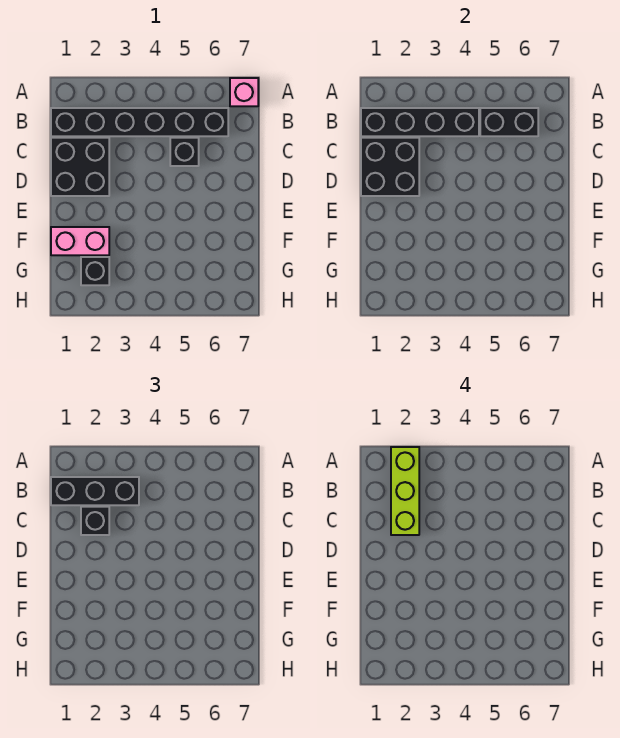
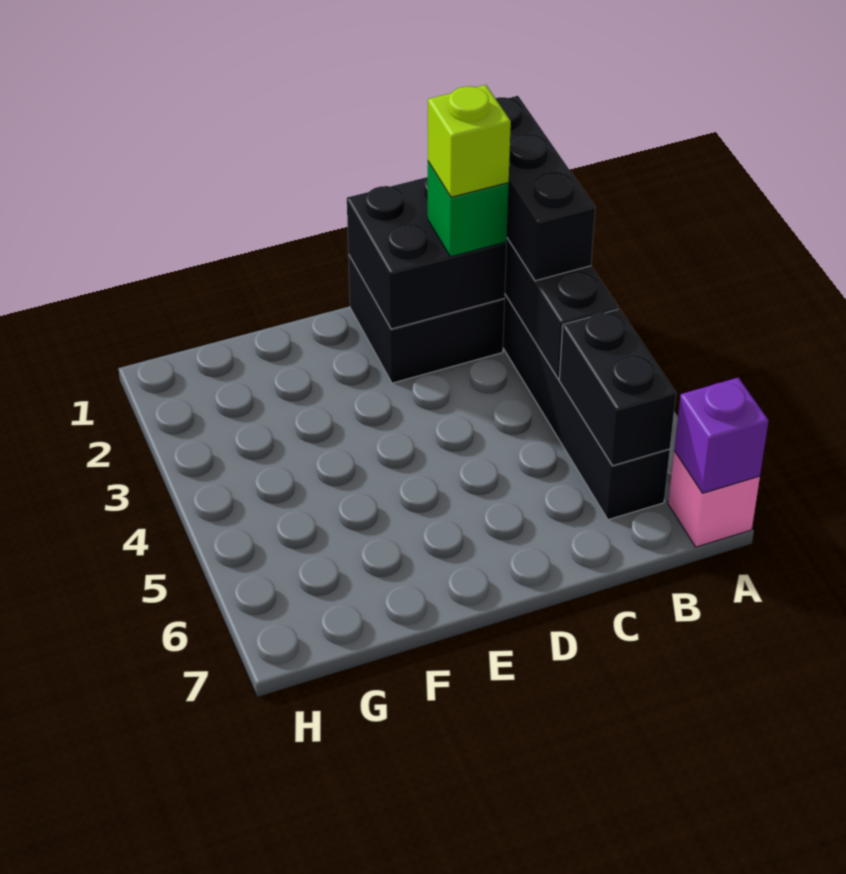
lime brick A2:C2 level 4 -> lime brick C2 level 4
none -> purple brick A7 level 2
black brick C2 level 3 -> green brick C2 level 3
black brick C5 level 1 -> none
pink brick F1:F2 level 1 -> none
black brick G2 level 1 -> none

